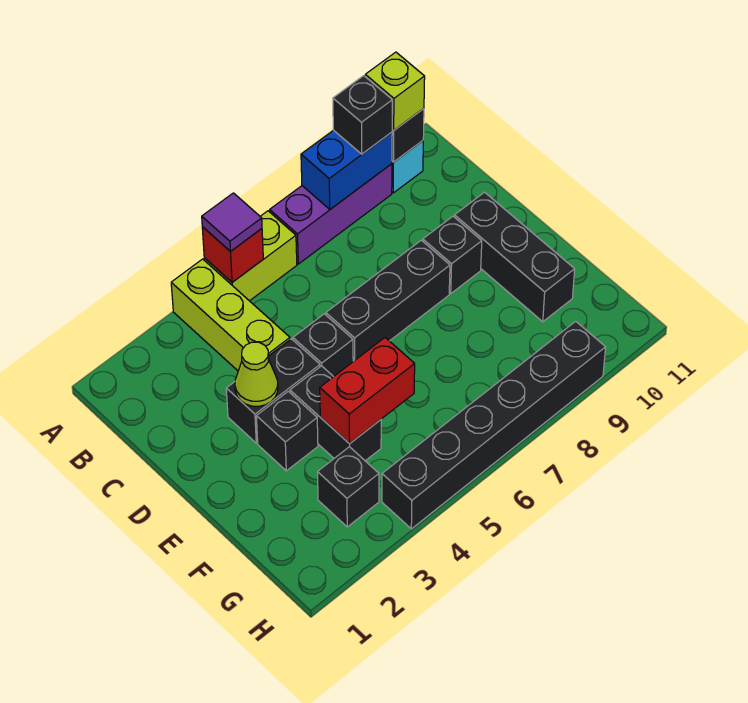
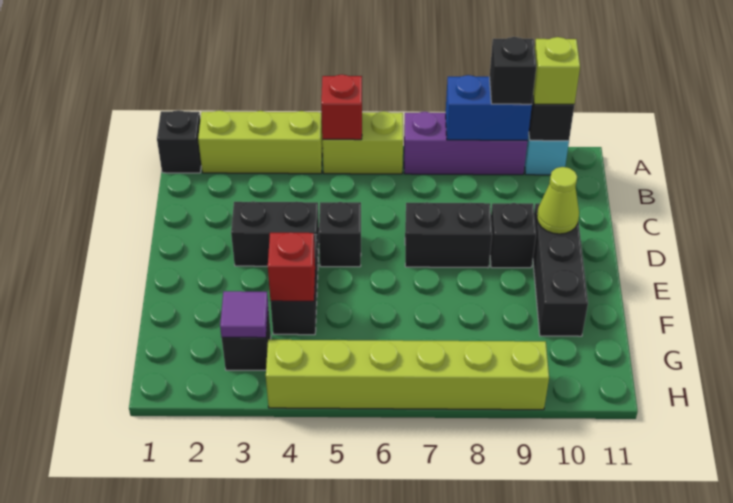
lime brick A4:C4 level 1 -> lime brick A2:A4 level 1
purple tile A5 level 3 -> purple tile G3 level 2
lime cone D3 level 2 -> lime cone D10 level 2
black brick D6:D8 level 1 -> black brick D7:D8 level 1
black brick E3 level 1 -> black brick A1 level 1
red brick F4:F5 level 2 -> red brick F4 level 2
black brick H4:H9 level 1 -> lime brick H4:H9 level 1

